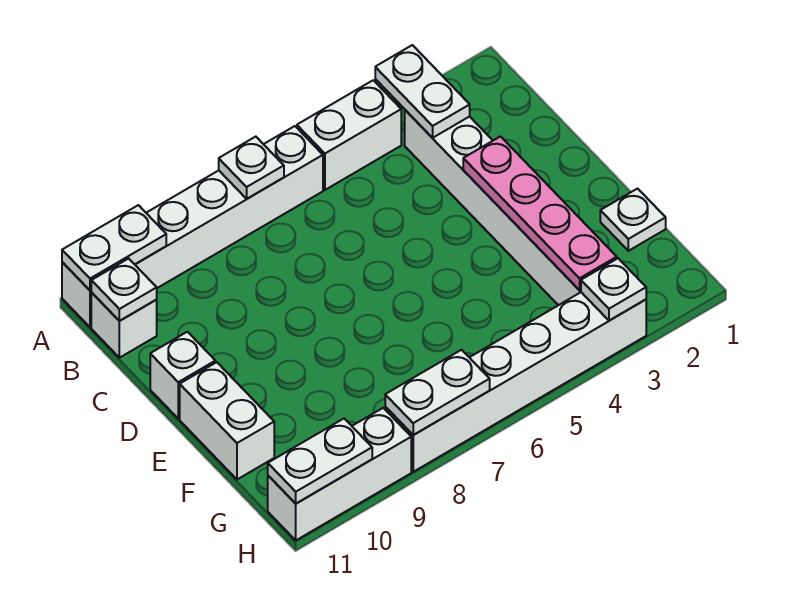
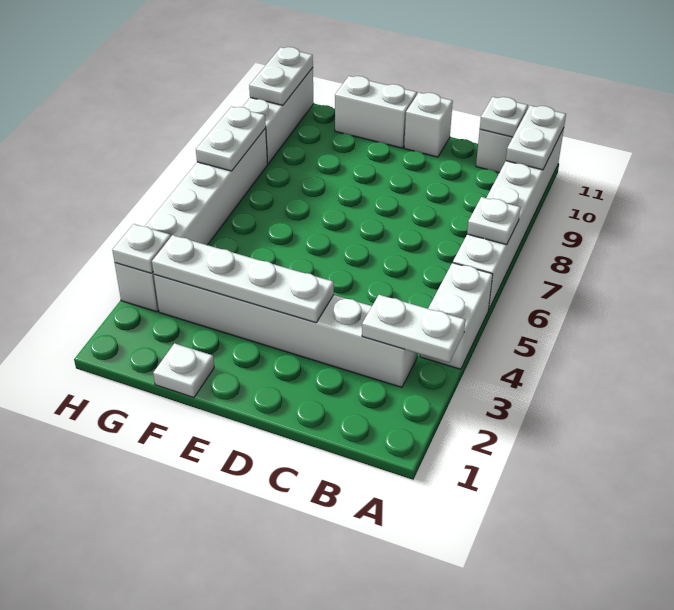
pink plate D3:G3 level 2 -> white plate D3:G3 level 2

